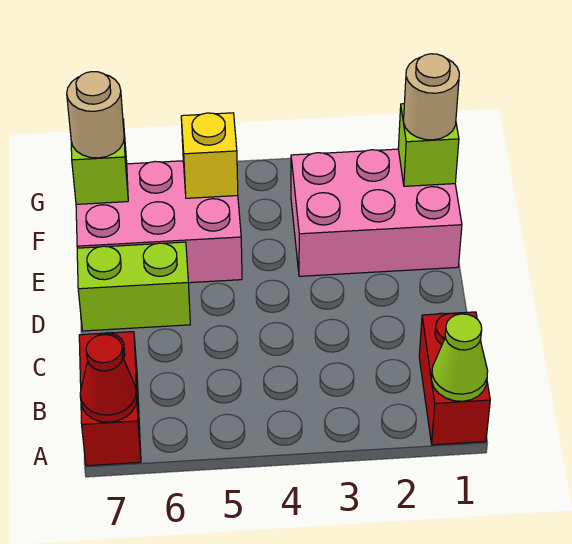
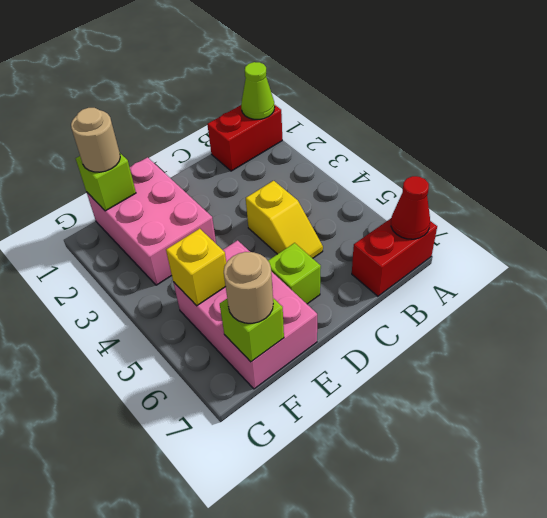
none -> yellow slope C4:C5 level 1 top 4
lime brick D6:D7 level 1 -> lime brick D6 level 1

